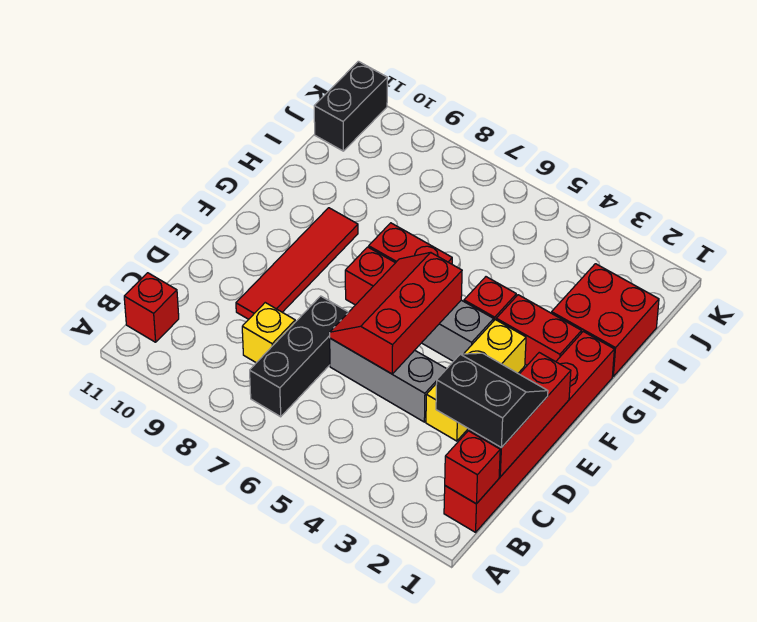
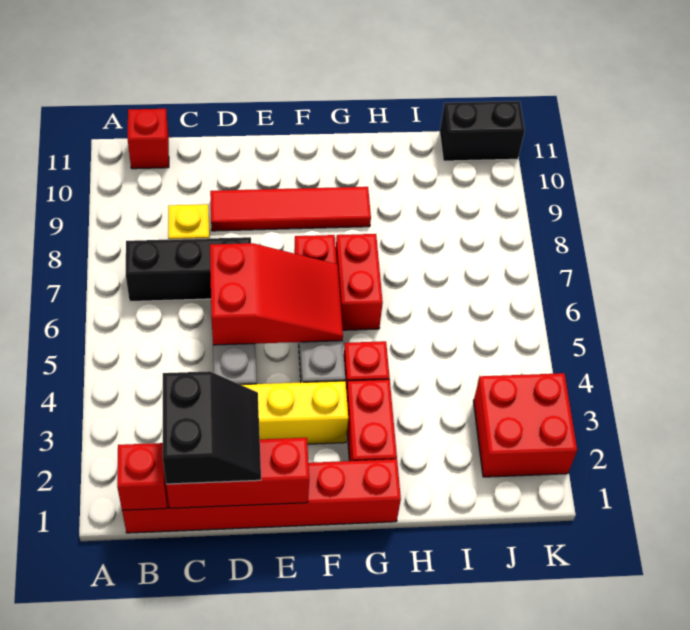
red slope D5:F6 level 2 top 5 -> red slope D5:F6 level 2 top D
red brick H1:I2 level 1 -> red brick J2:K3 level 1

